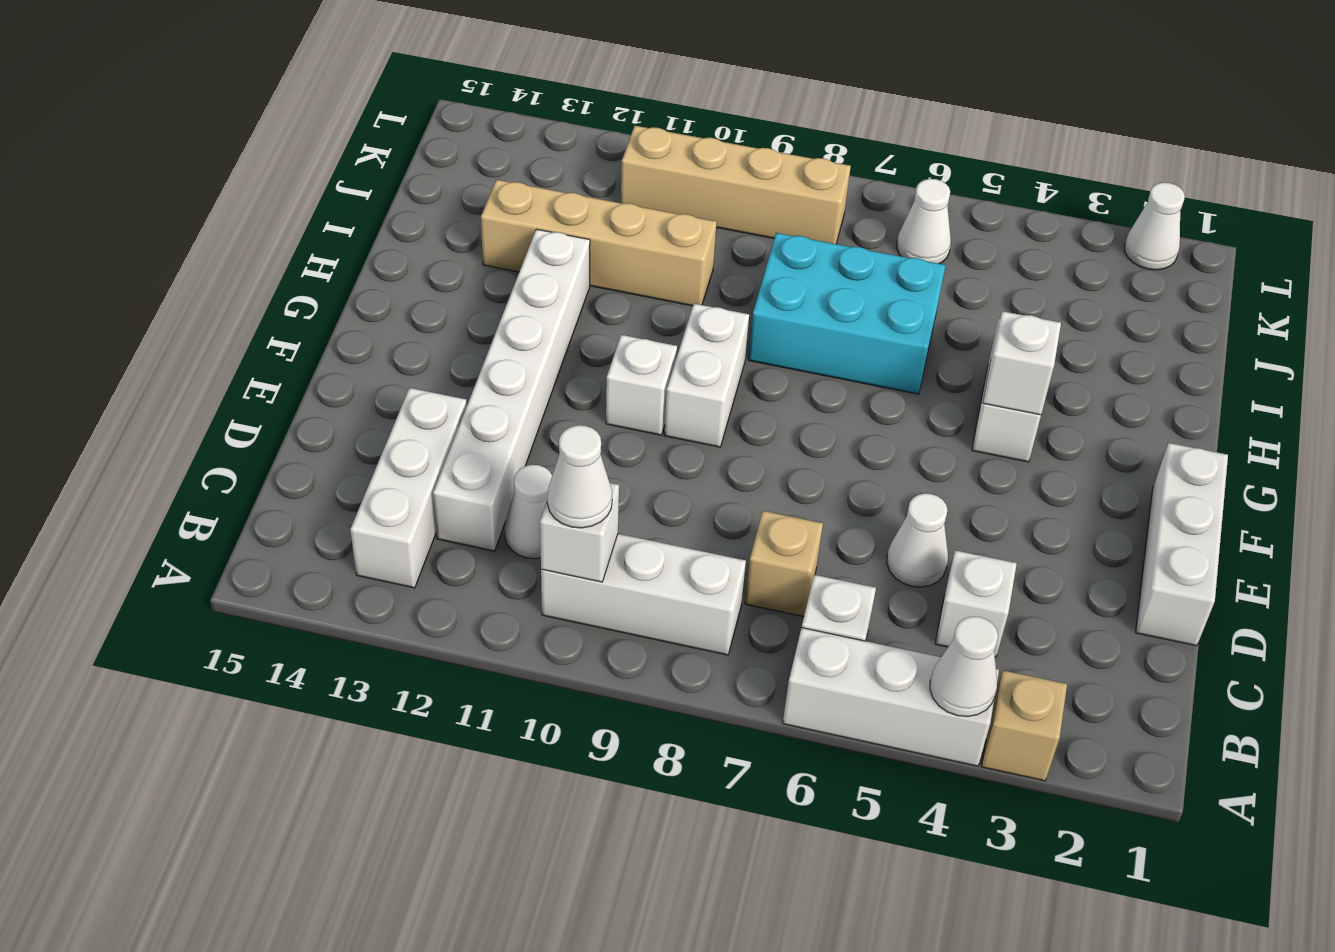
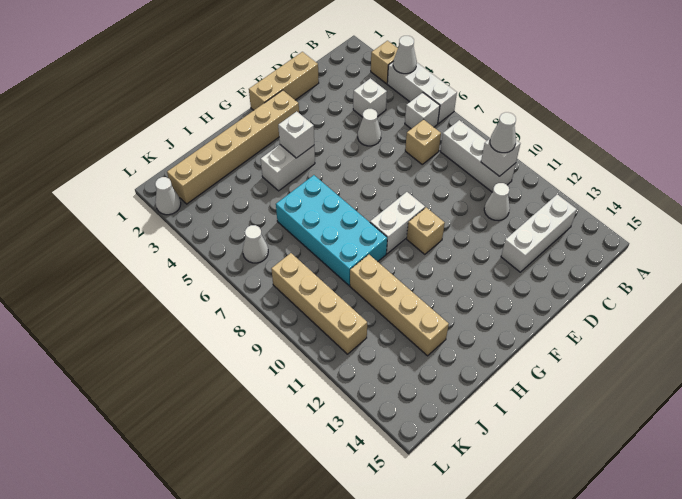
white brick C12:H12 level 1 -> none
white brick D1:F1 level 1 -> tan brick D1:F1 level 1
none -> tan brick F2:K2 level 1
white brick F10 level 1 -> tan brick F10 level 1
cyan brick H6:I8 level 1 -> cyan brick H6:I9 level 1

